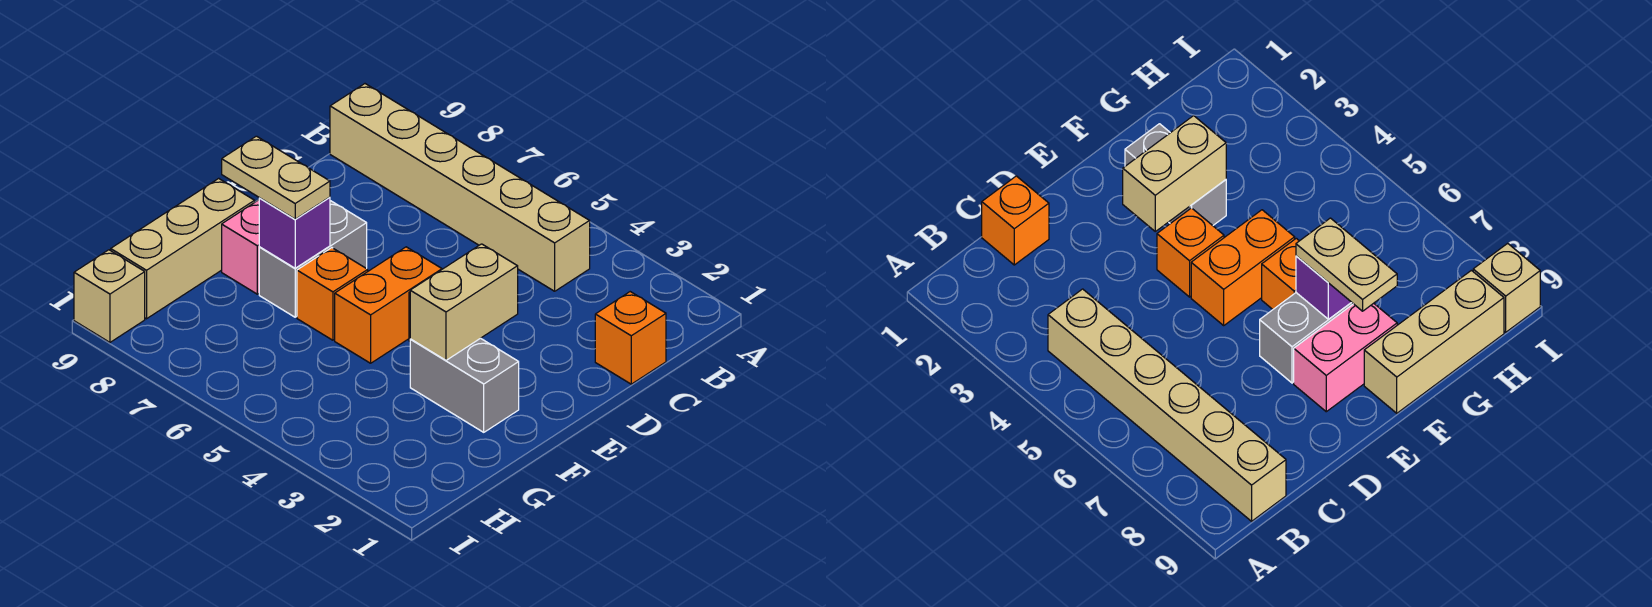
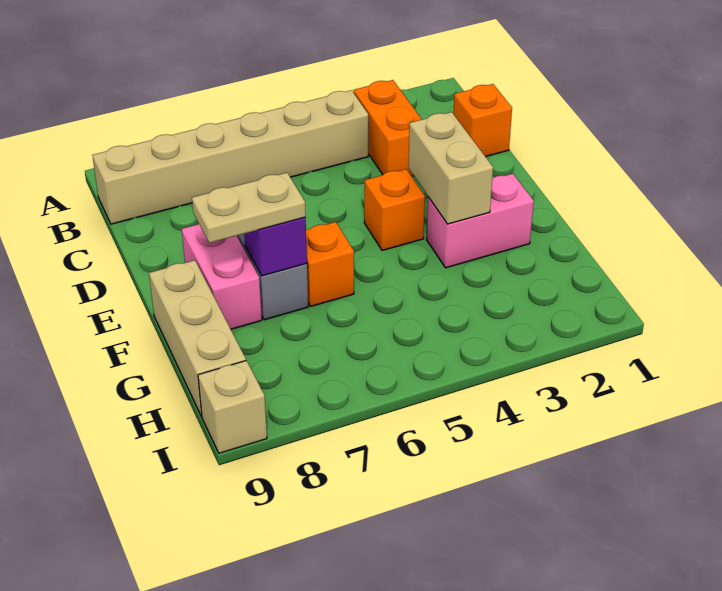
orange brick E5:F5 level 1 -> orange brick B3:C3 level 1
grey brick F2:F3 level 1 -> pink brick F2:F3 level 1

